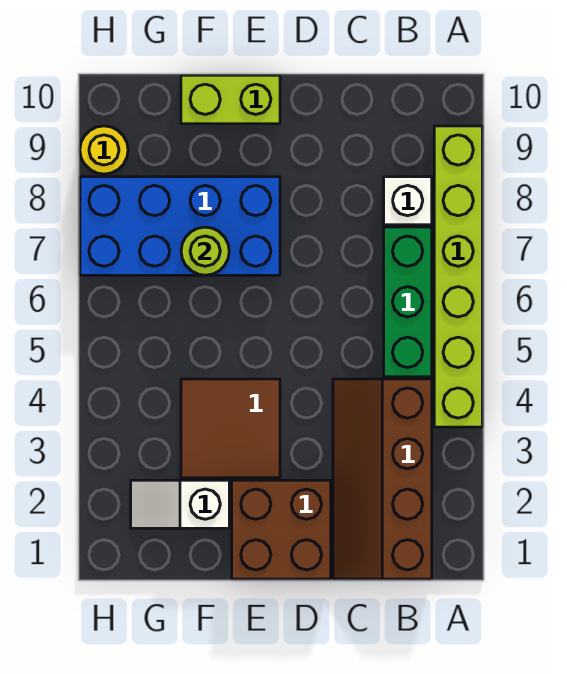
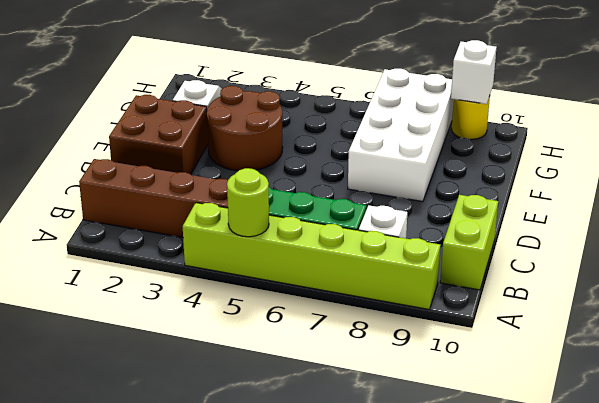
brown tile E3:F4 level 1 -> brown round brick E3:F4 level 1
blue brick E7:H8 level 1 -> white brick E7:H8 level 1
lime brick E10:F10 level 1 -> lime brick B10:C10 level 1
lime round brick F7 level 2 -> lime round brick A5 level 2
none -> white brick H9 level 2

